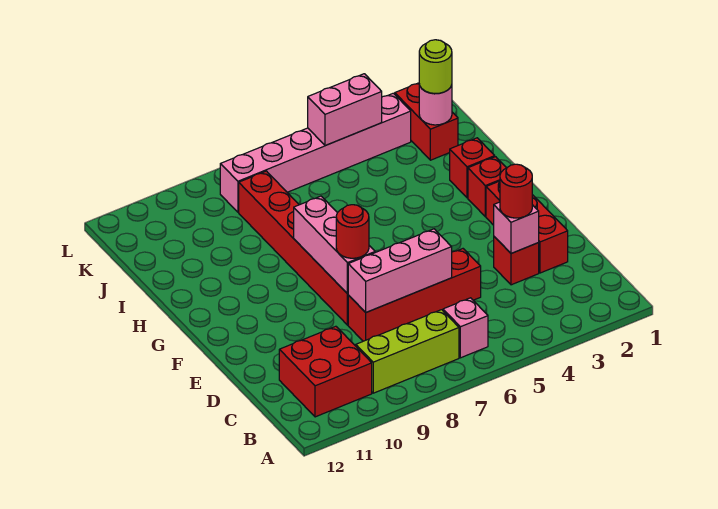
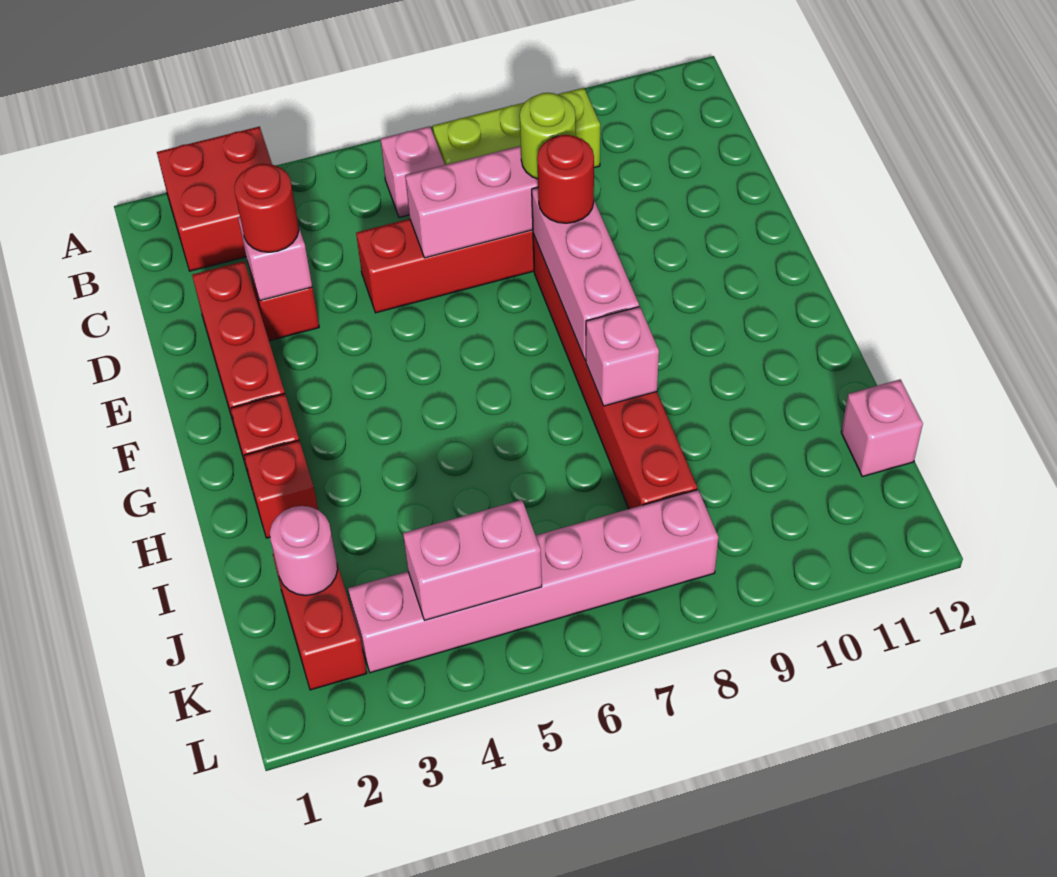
red brick B10:C11 level 1 -> red brick A2:B3 level 1
none -> pink brick H8 level 2
lime round brick J2 level 3 -> lime round brick D8 level 3
none -> pink brick J12 level 1

